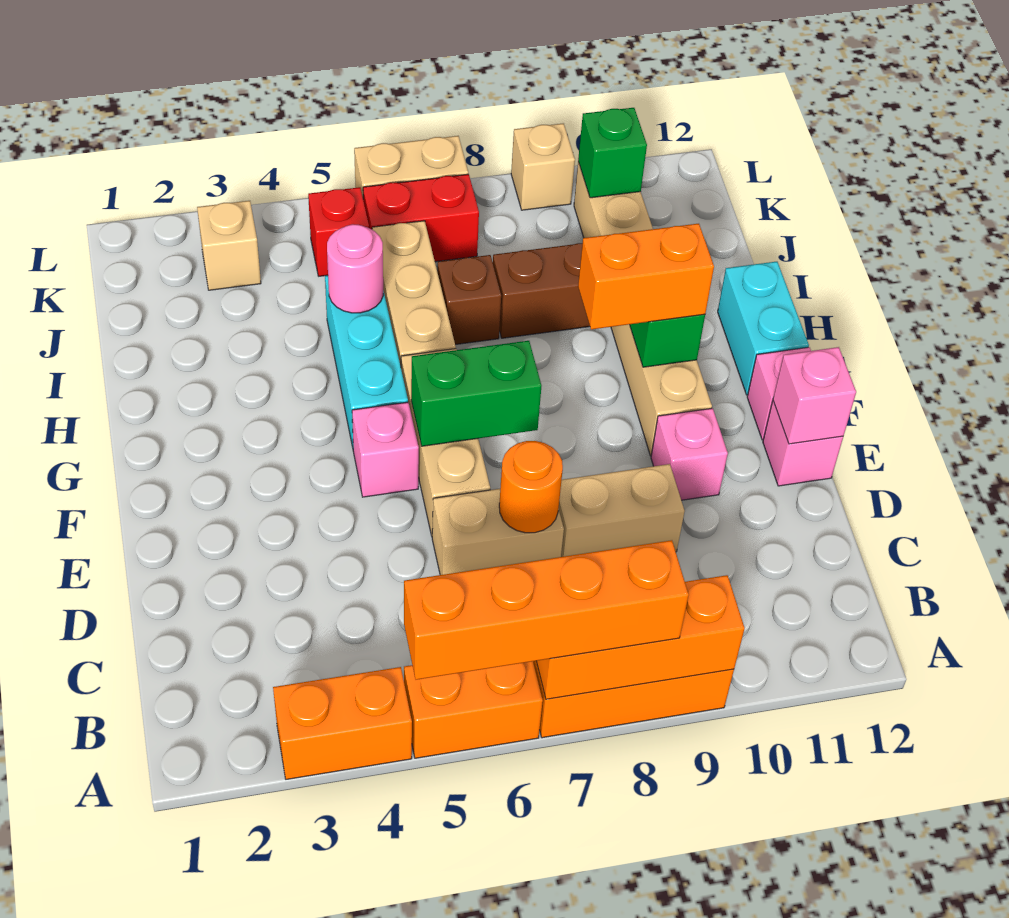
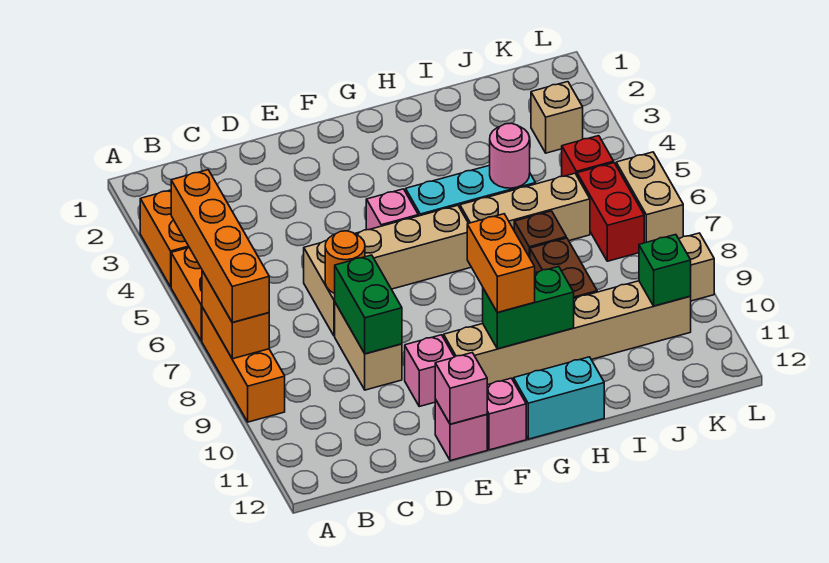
orange brick A7:A9 level 2 -> orange brick A7:A8 level 2
green brick F6:F7 level 2 -> green brick D8:D9 level 2

